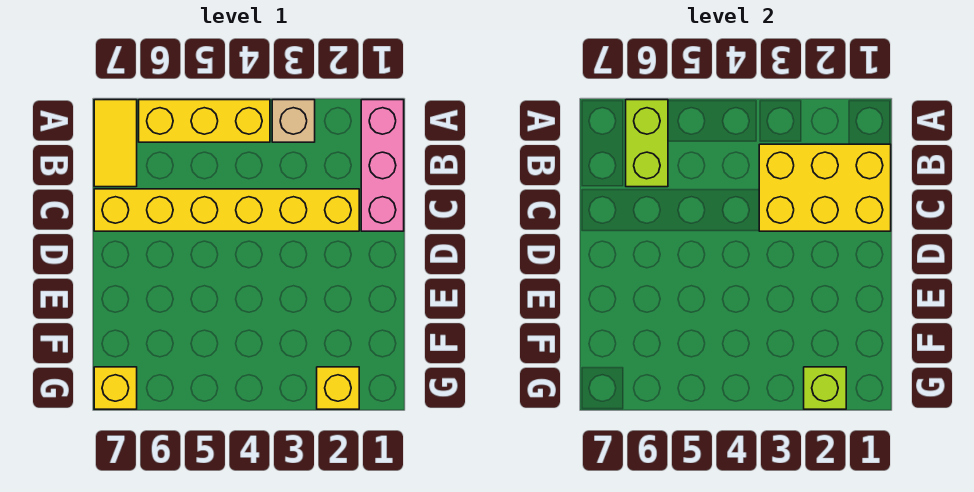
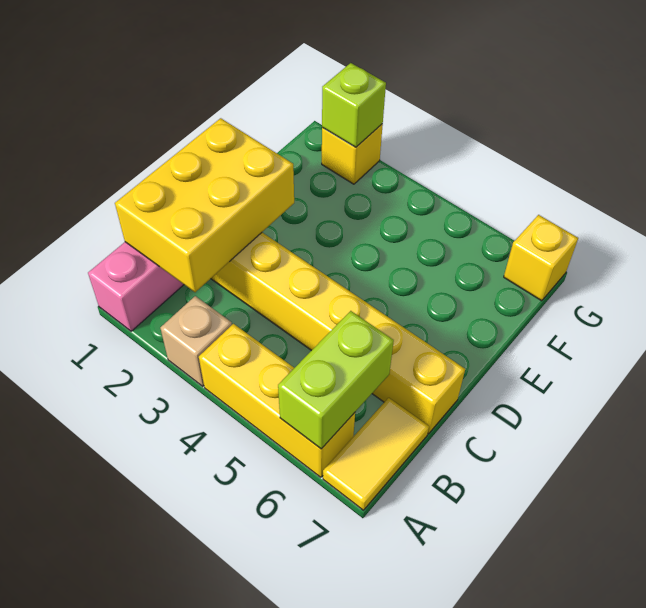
yellow brick B1:C3 level 2 -> yellow brick B1:D2 level 2

